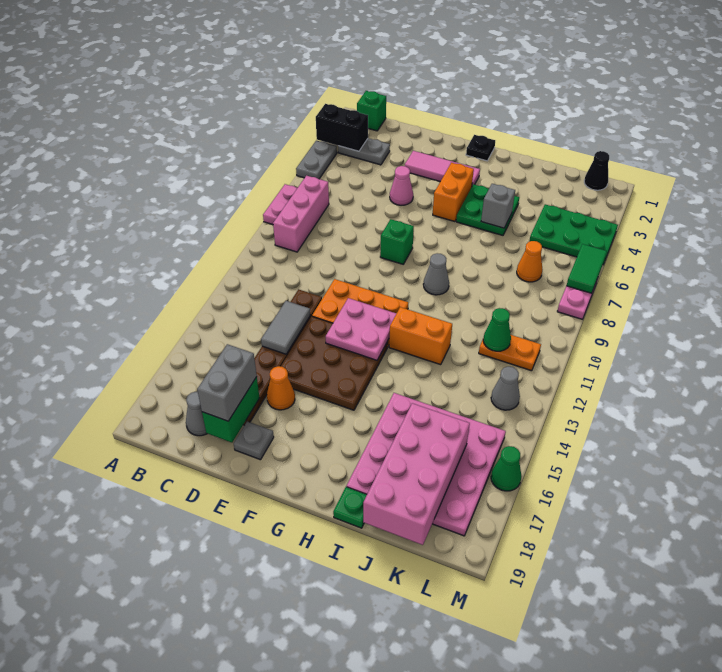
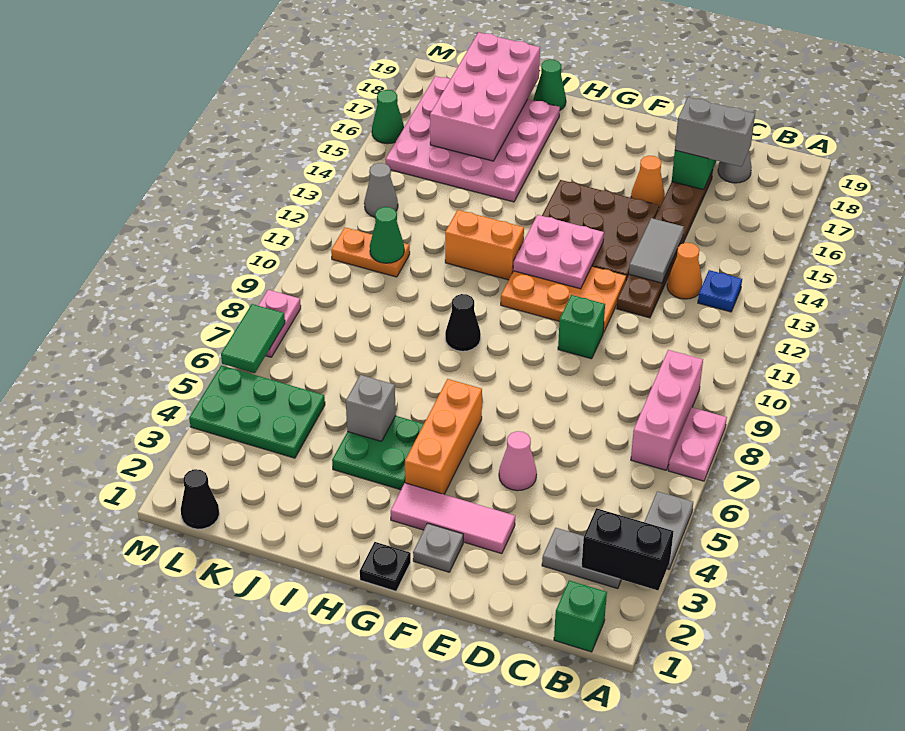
none -> blue plate B13 level 1
grey brick D17:D18 level 3 -> grey brick C17:D17 level 3
grey plate E18 level 1 -> grey plate F2 level 1
green brick F8 level 1 -> green brick E10 level 1
orange brick G4:G5 level 1 -> orange brick G4:G6 level 1
grey cone H9 level 1 -> black cone H9 level 1
green plate I19 level 1 -> green cone I19 level 1
orange cone K7 level 1 -> orange cone C13 level 1

